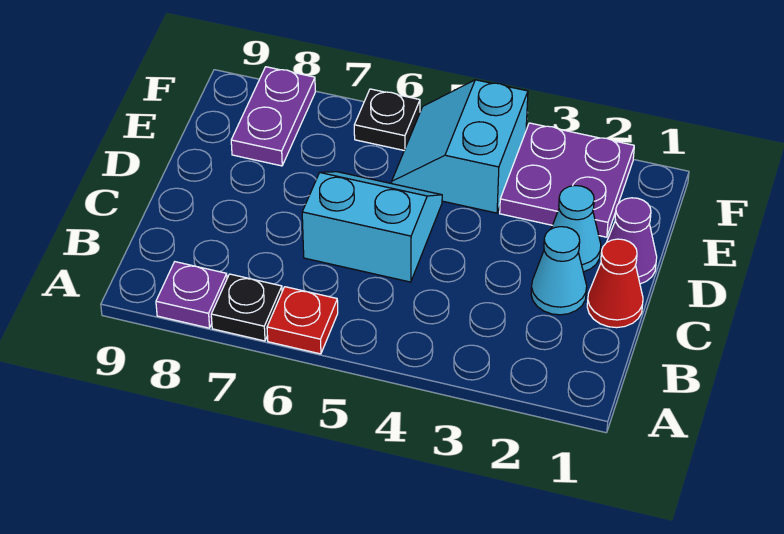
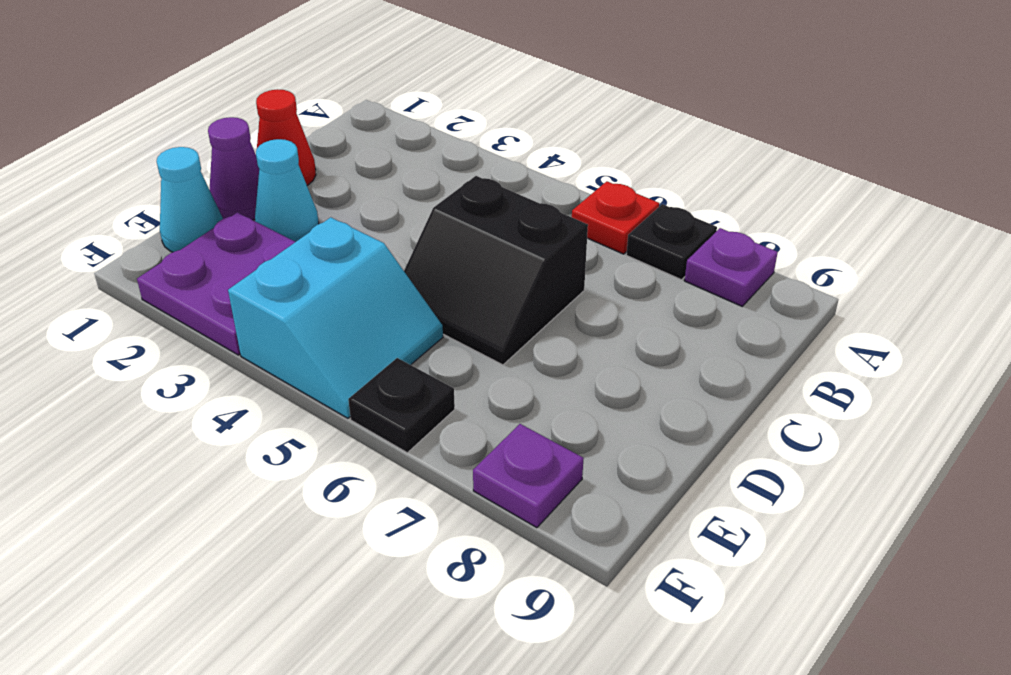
cyan cone C2 level 1 -> cyan cone E1 level 1
cyan slope C5:D6 level 1 top C -> black slope C5:D6 level 1 top C
purple plate E8:F8 level 1 -> purple plate F8 level 1

